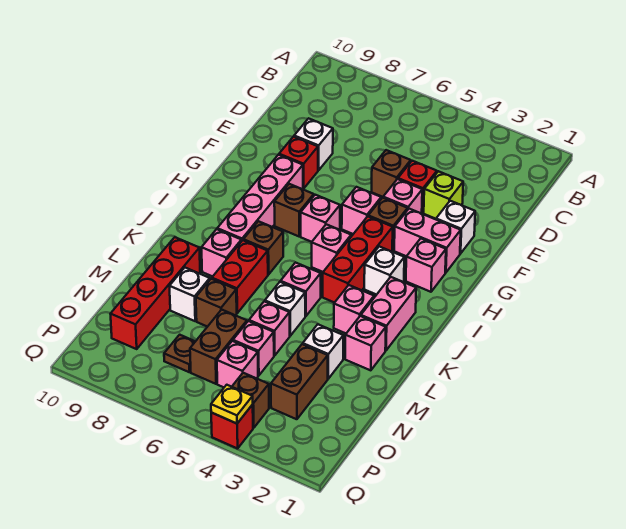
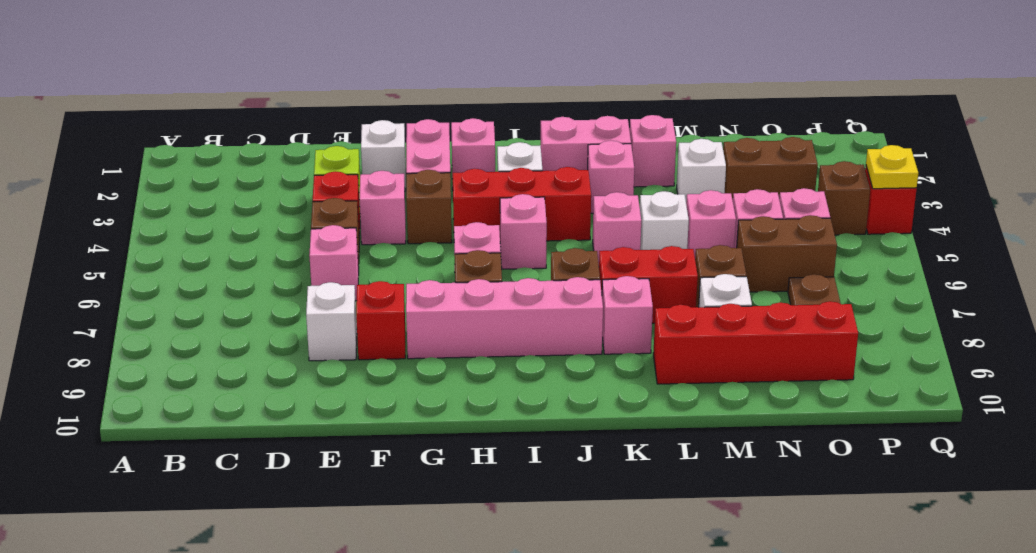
pink brick G5 level 1 -> pink brick E6 level 1

